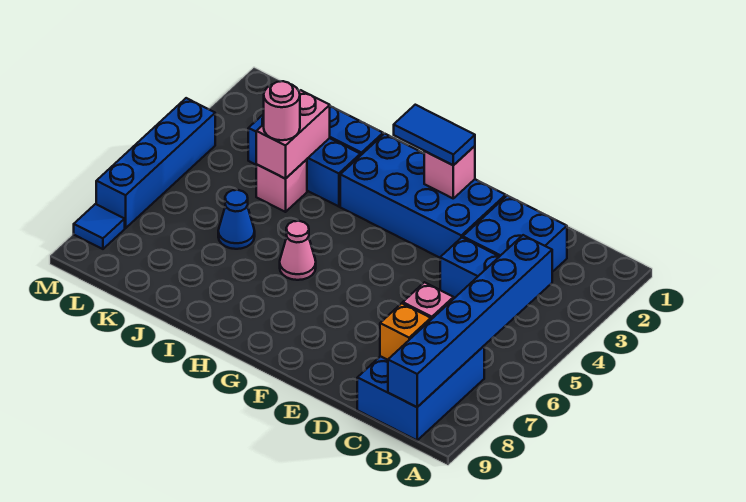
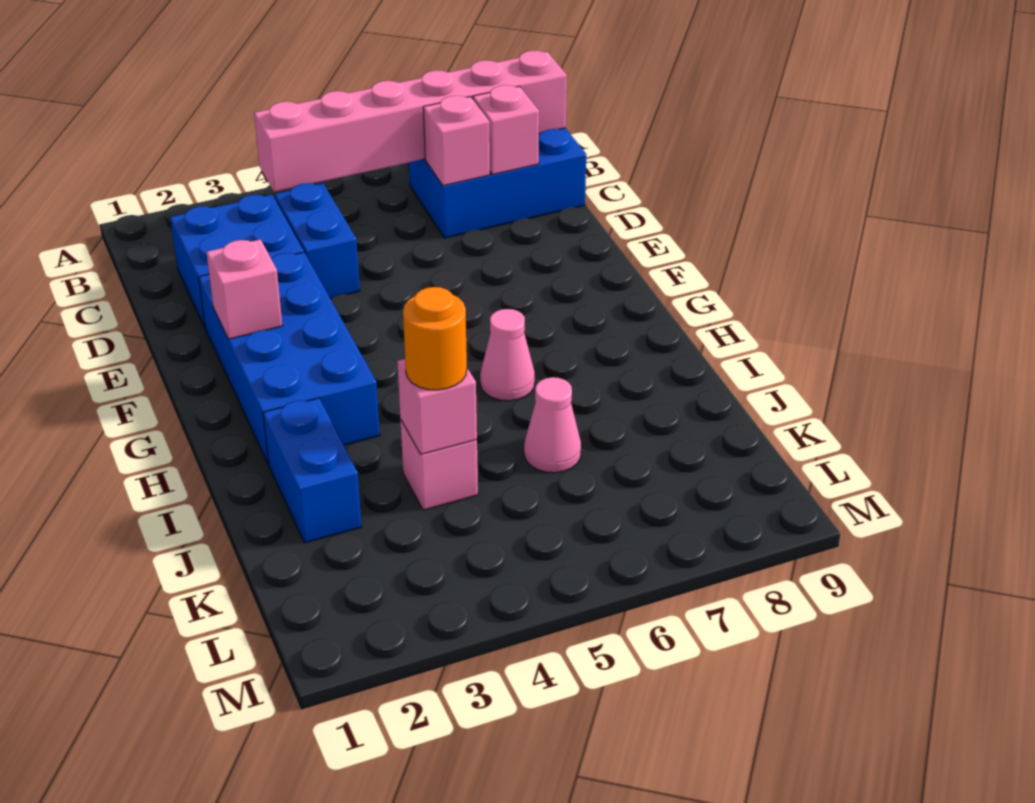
blue brick B4:B9 level 2 -> pink brick B4:B9 level 2
orange brick C8 level 2 -> pink brick C8 level 2
blue tile F2:G2 level 3 -> none
blue brick I3:K3 level 1 -> none
pink brick J3:J4 level 2 -> pink brick J4 level 2
pink round brick J4 level 3 -> orange round brick J4 level 3
blue cone J6 level 1 -> pink cone J6 level 1
blue brick M4:M7 level 1 -> none
blue tile M8 level 1 -> none

